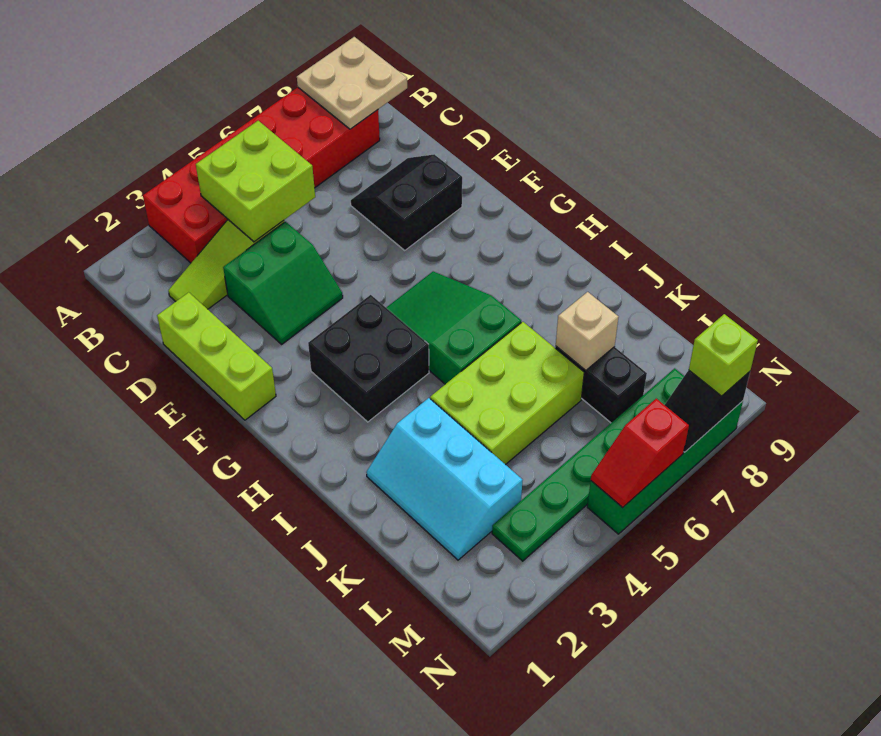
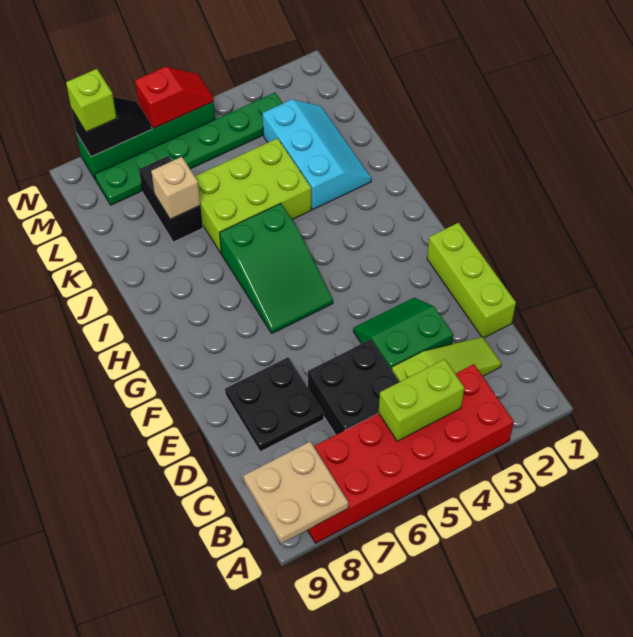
lime brick B4:C5 level 2 -> lime brick B4:B5 level 2
black slope D7:E8 level 1 top E -> black plate D7:E8 level 1
black brick G3:H4 level 1 -> black brick C5:D6 level 1

